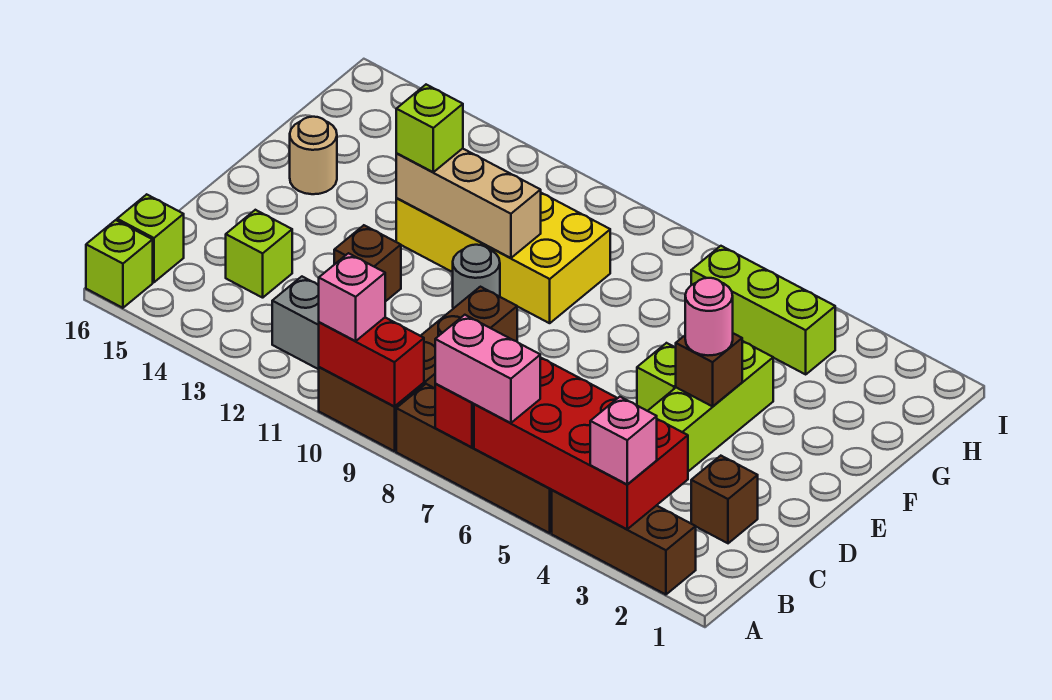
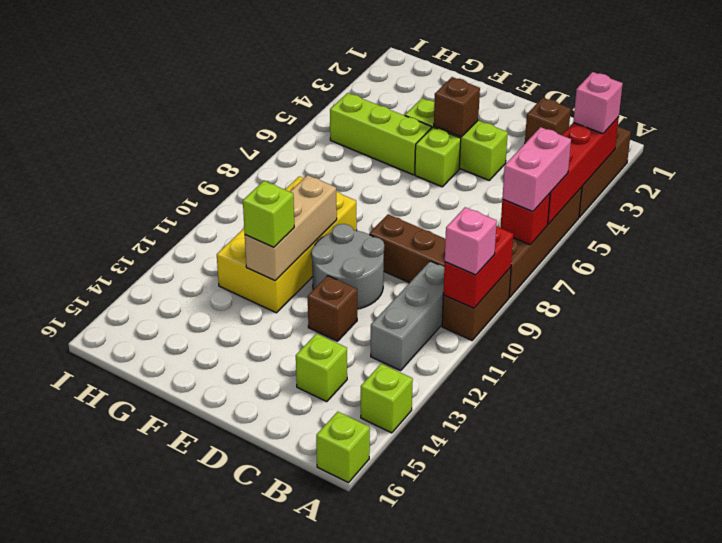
red brick A3:B6 level 2 -> red brick A3:A6 level 2
lime brick B16 level 1 -> lime brick A14 level 1
pink round brick E4 level 3 -> none
grey round brick E10 level 1 -> grey round brick D10:E11 level 1
tan round brick F15 level 1 -> none
lime brick H4:H6 level 1 -> lime brick F5:H5 level 1

